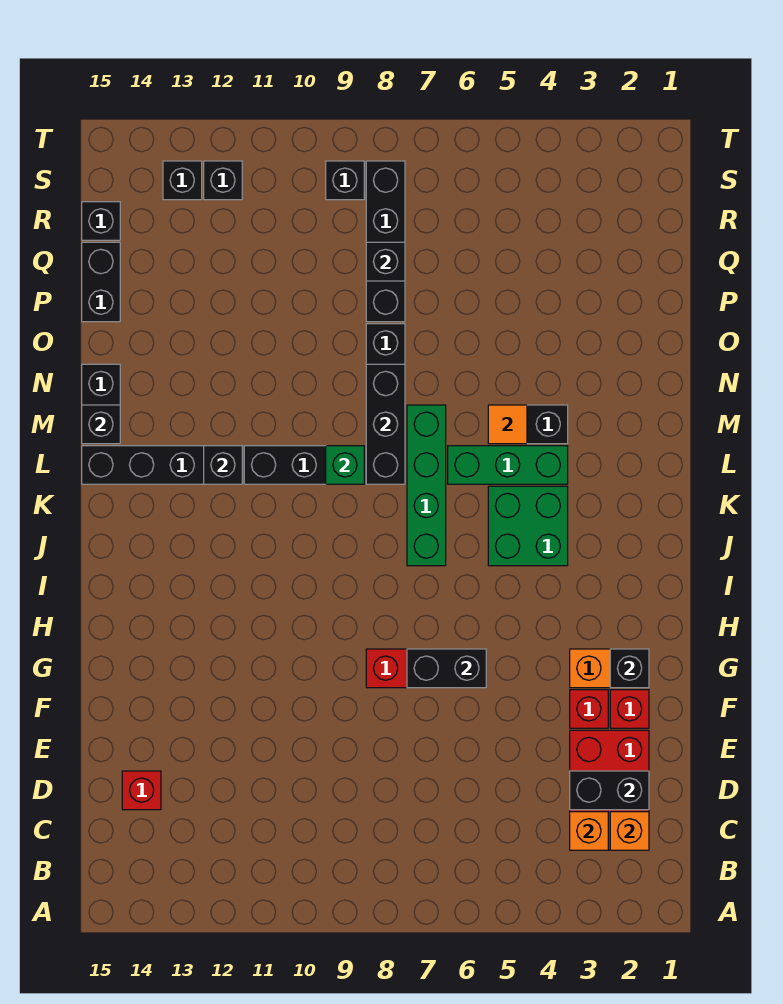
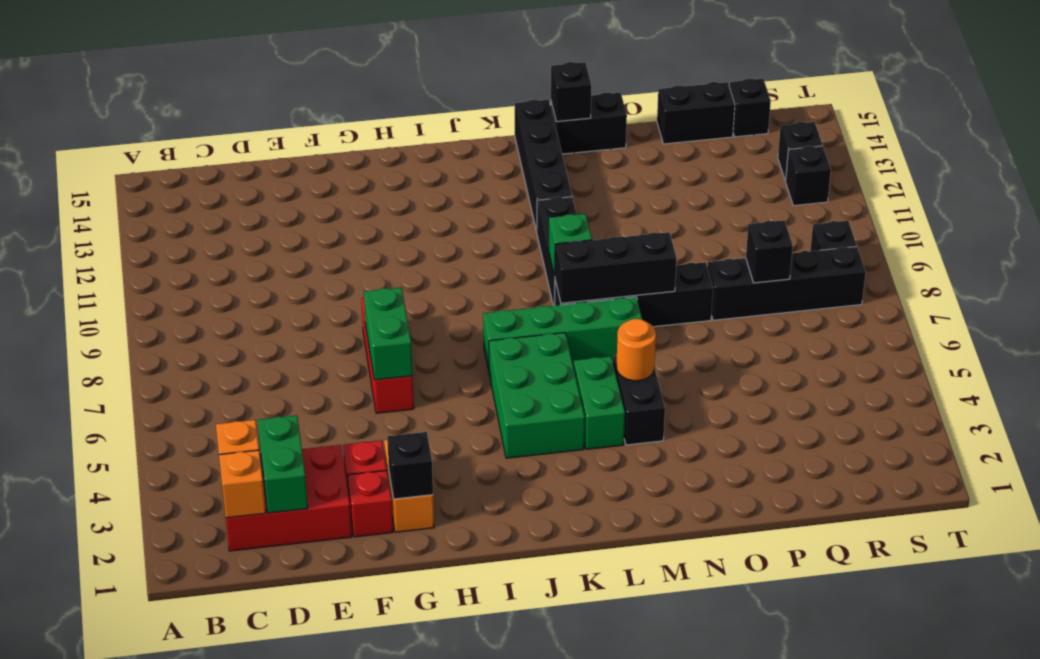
black brick D2:D3 level 2 -> green brick D2:D3 level 2
red brick D14 level 1 -> none
black brick G6:G7 level 2 -> green brick G6:G7 level 2
green brick J4:K5 level 1 -> green brick J4:K6 level 1
green brick L4:L6 level 1 -> green brick L4:L5 level 1
black brick L12 level 2 -> none
orange tile M5 level 2 -> orange round brick M5 level 2

